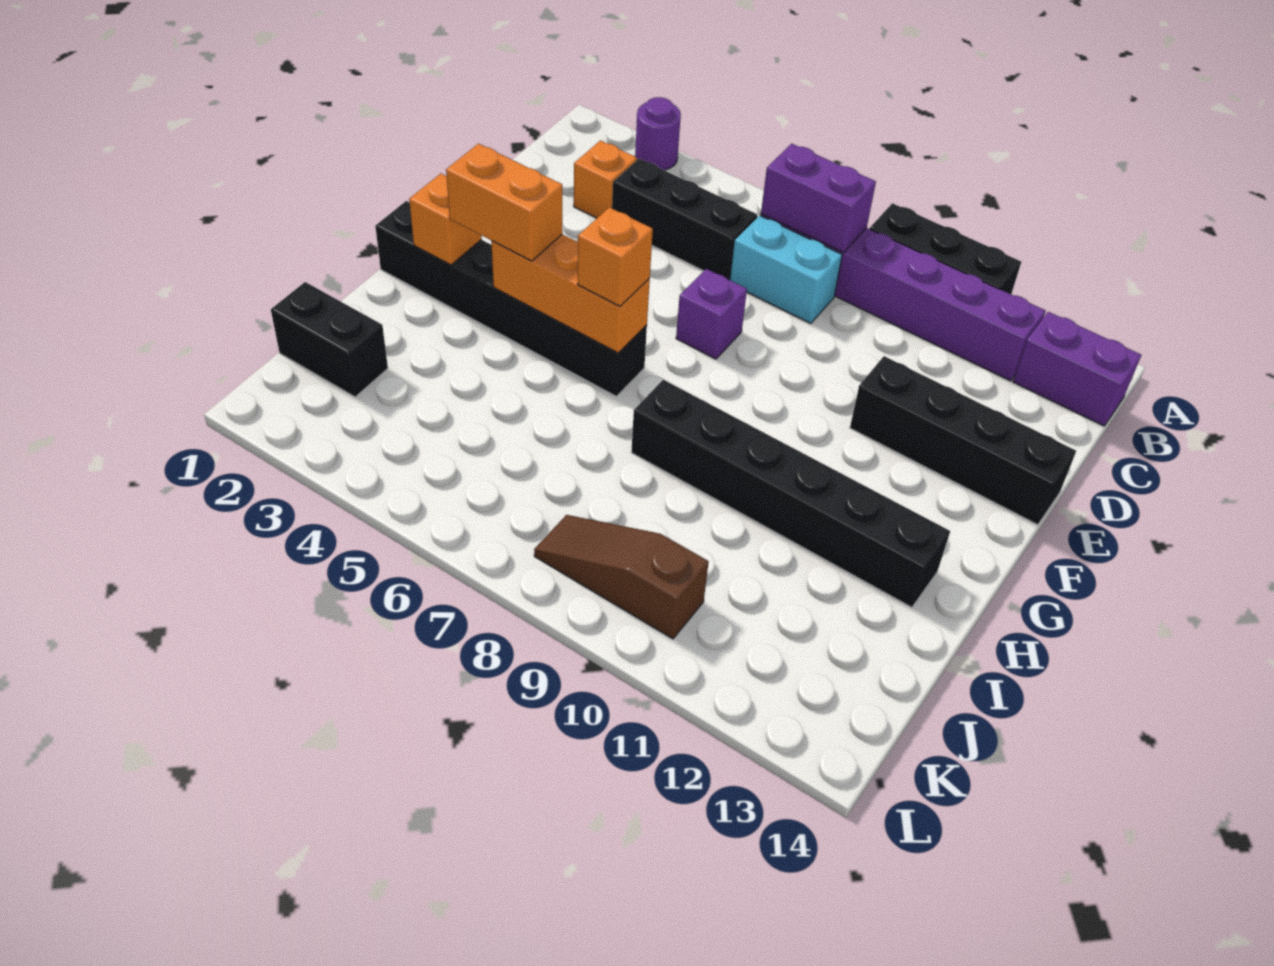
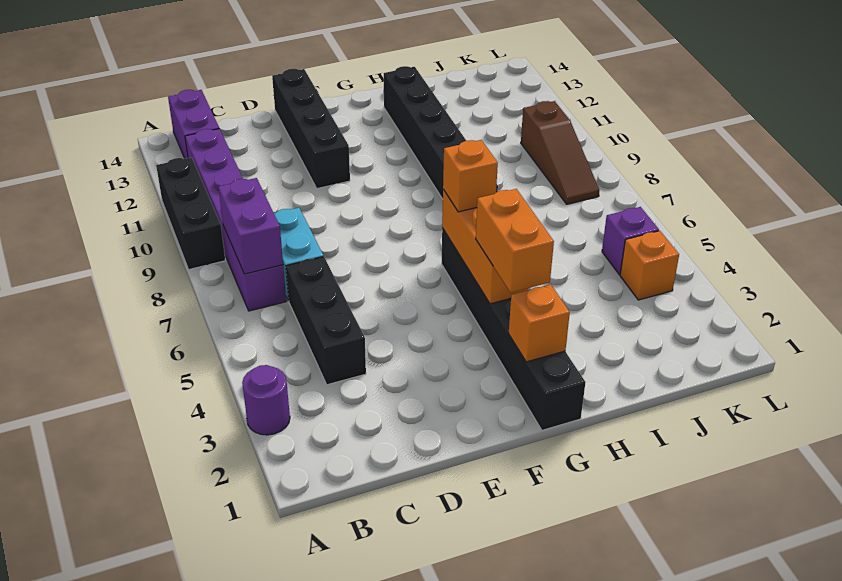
orange brick C3 level 1 -> orange brick K4 level 1
purple brick E7 level 1 -> purple brick K5 level 1
black brick J1:J2 level 1 -> none

